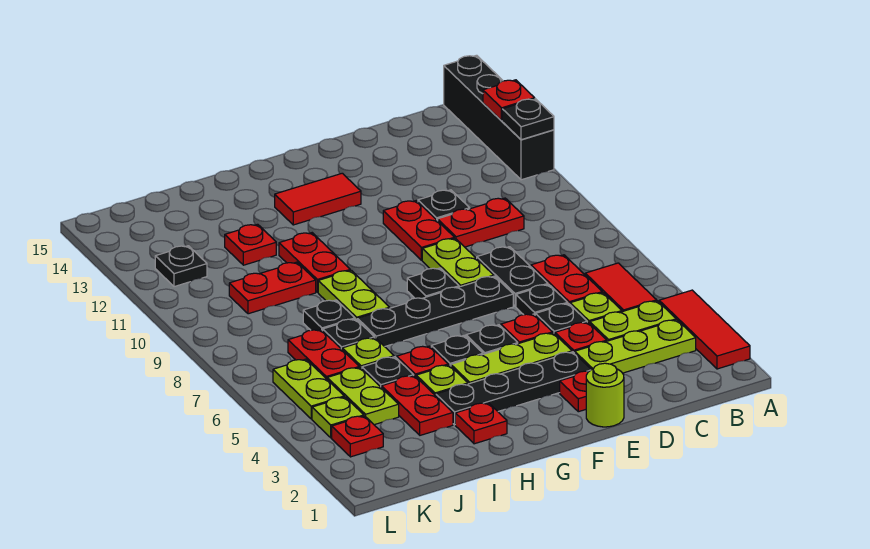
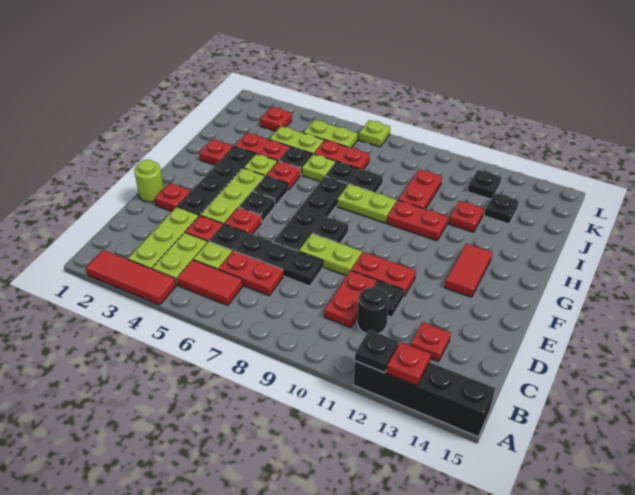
none -> black round brick C11 level 1
none -> red plate C13 level 1
none -> black plate J13 level 1
lime plate K4 level 1 -> lime plate L7 level 1

